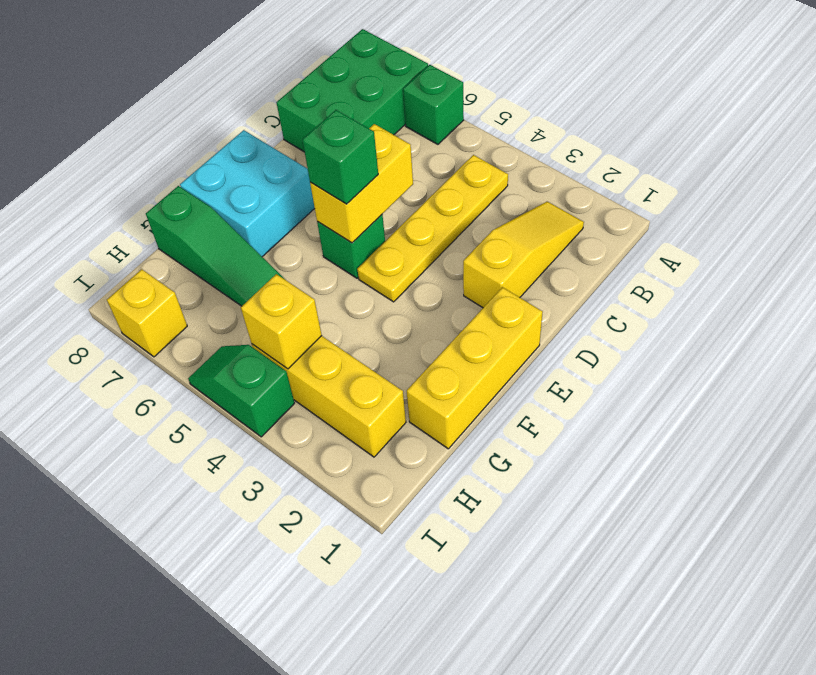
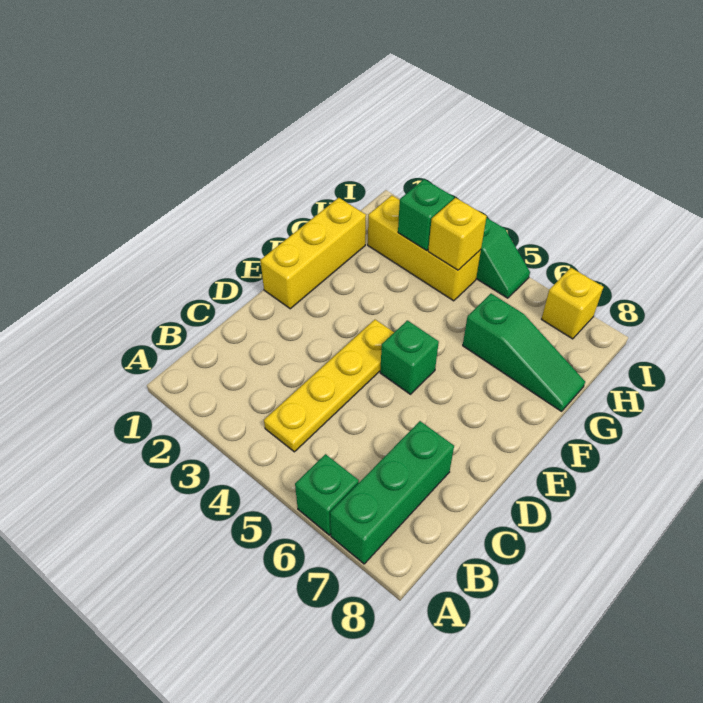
green brick A7:C8 level 1 -> green brick A7:C7 level 1
yellow slope B2:D2 level 1 top D -> none
yellow brick D5:E5 level 2 -> none
green brick E5 level 3 -> green brick H3 level 2
cyan brick E7:F8 level 1 -> none
green slope G6:G8 level 1 top 8 -> green slope G6:G8 level 1 top 6

